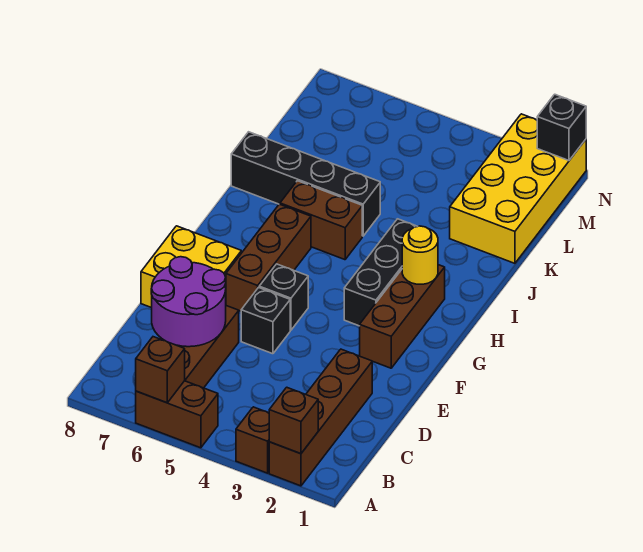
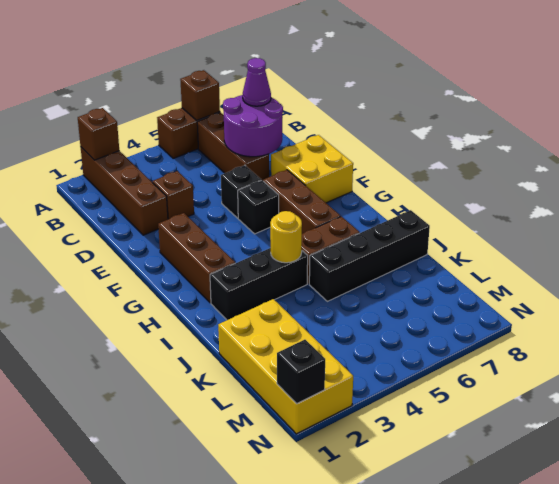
brown brick A3 level 1 -> brown brick D3 level 1
none -> purple cone C7 level 3
black brick G3:I3 level 1 -> black brick I2:I4 level 1
yellow round brick H2 level 2 -> yellow round brick I4 level 2

